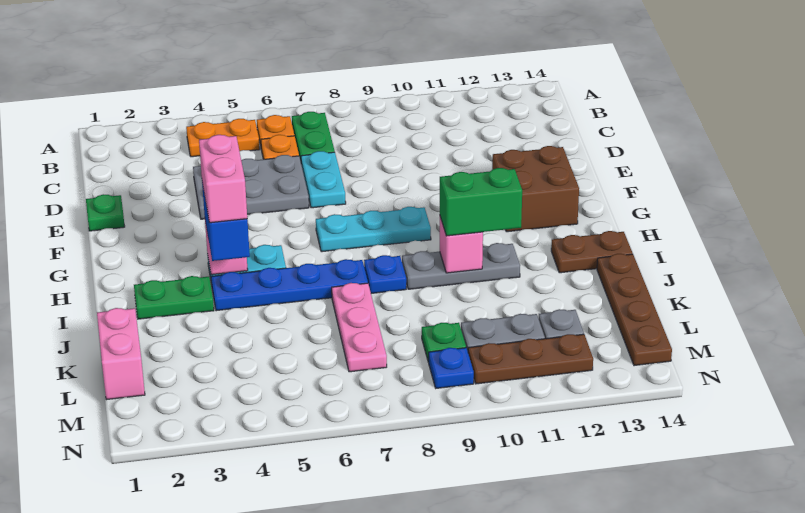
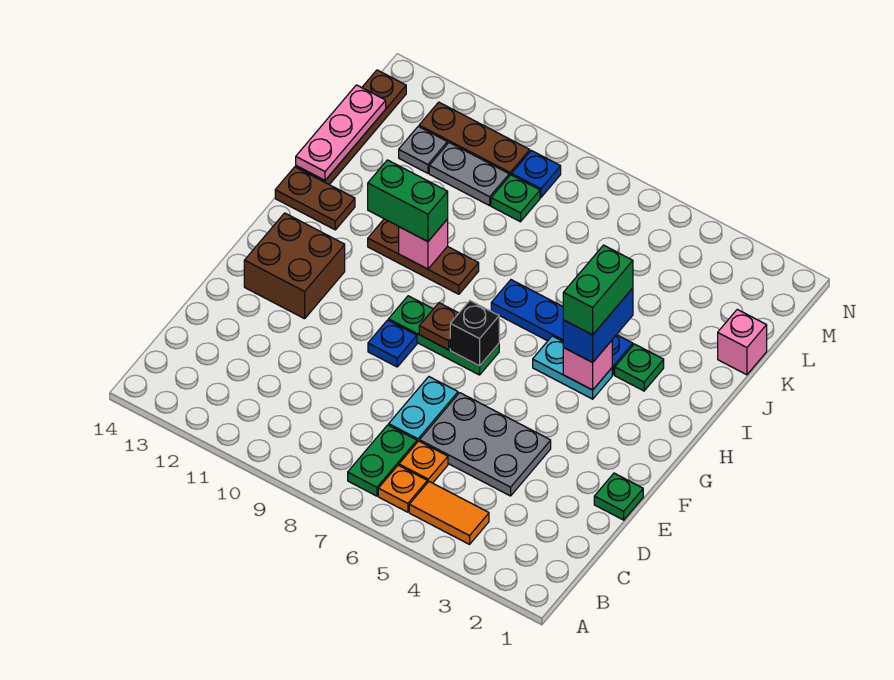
orange plate B4:B5 level 1 -> orange tile B4:B5 level 1
cyan plate G7:G9 level 1 -> green plate G7:G9 level 1
none -> black brick G7 level 2
none -> brown plate G8 level 2
pink brick H4:I4 level 4 -> green brick H4:I4 level 4
green plate I2:I3 level 1 -> green plate I3 level 1
blue plate I8 level 1 -> blue plate F9 level 1
grey plate I9:I11 level 1 -> brown plate I9:I11 level 1
pink plate J7:L7 level 1 -> pink plate J14:L14 level 2
pink brick K1:L1 level 1 -> pink brick K1 level 1

